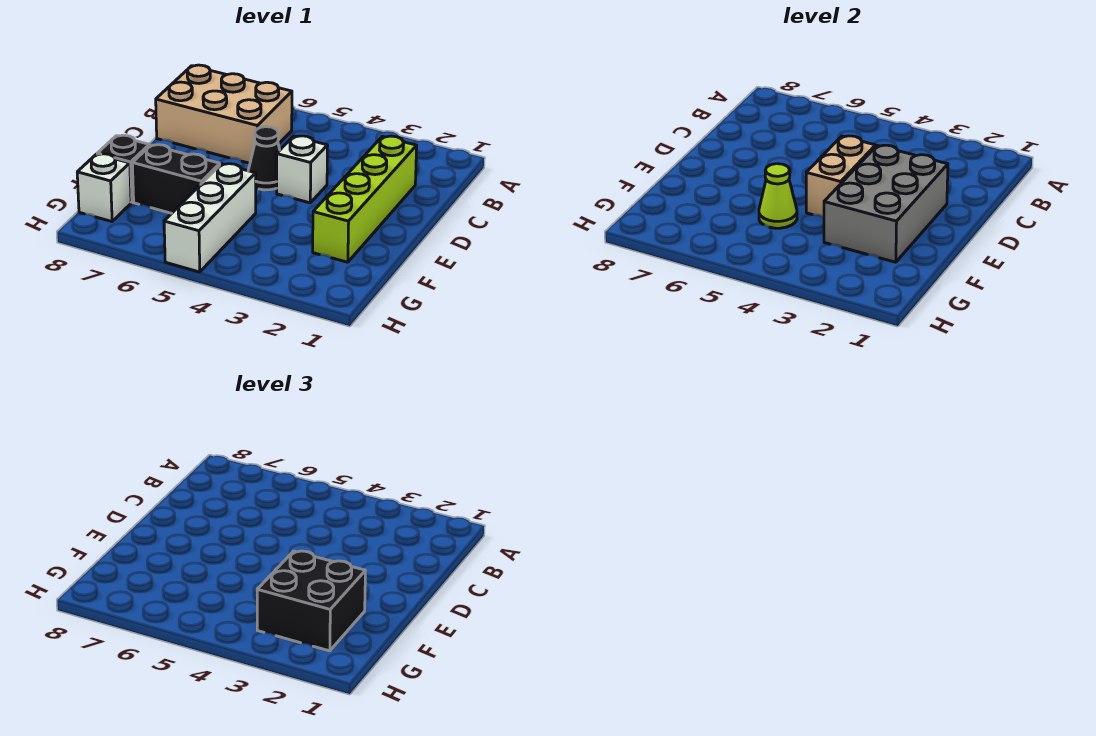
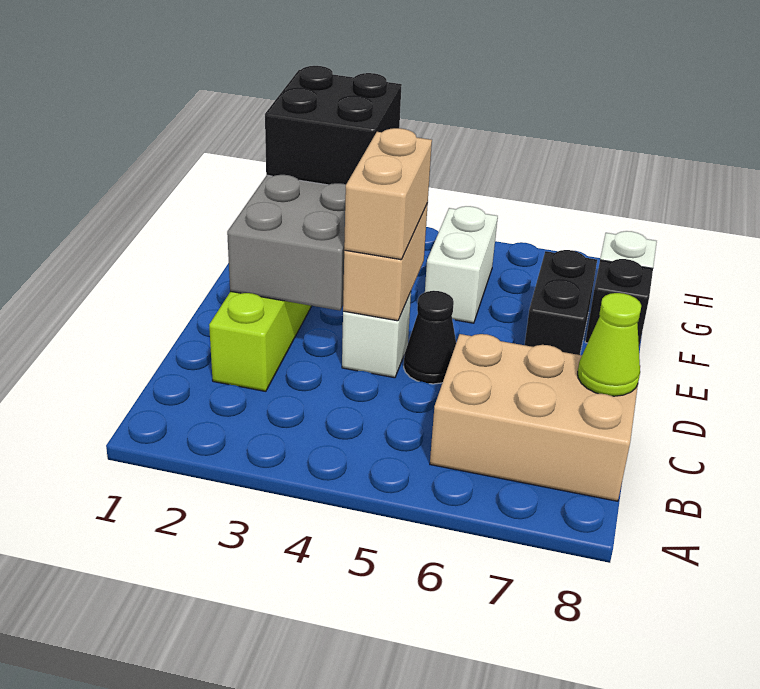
none -> tan brick D4:E4 level 3
white brick F5:H5 level 1 -> white brick F5:G5 level 1
lime cone F5 level 2 -> lime cone C8 level 2
black brick F6:F7 level 1 -> black brick E7:F7 level 1

